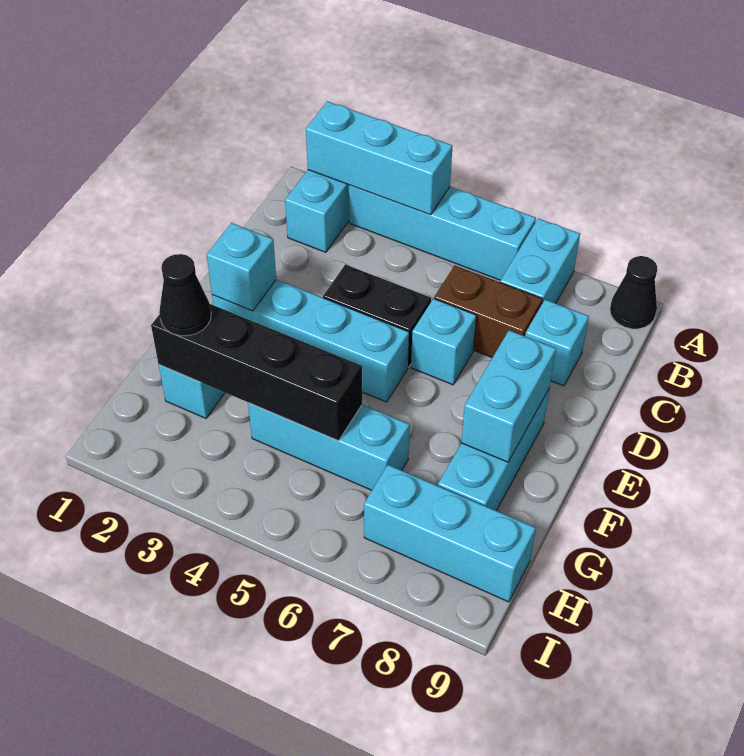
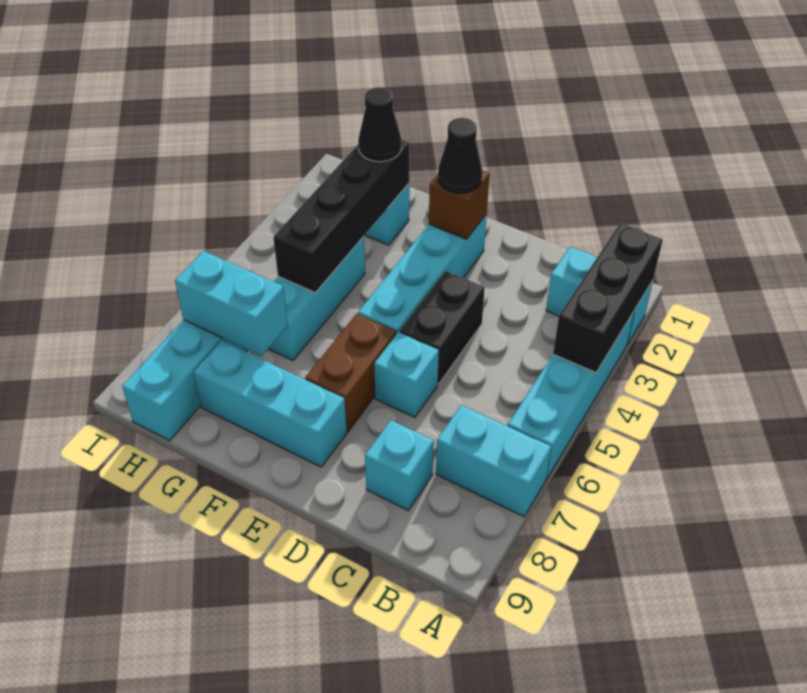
cyan brick A2:A4 level 2 -> black brick A2:A4 level 2
black cone A9 level 1 -> black cone E2 level 3
brown brick C6:C7 level 1 -> brown brick E6:E7 level 1
cyan brick E2 level 2 -> brown brick E2 level 2
cyan brick E8:F8 level 2 -> cyan brick G7:H7 level 2

